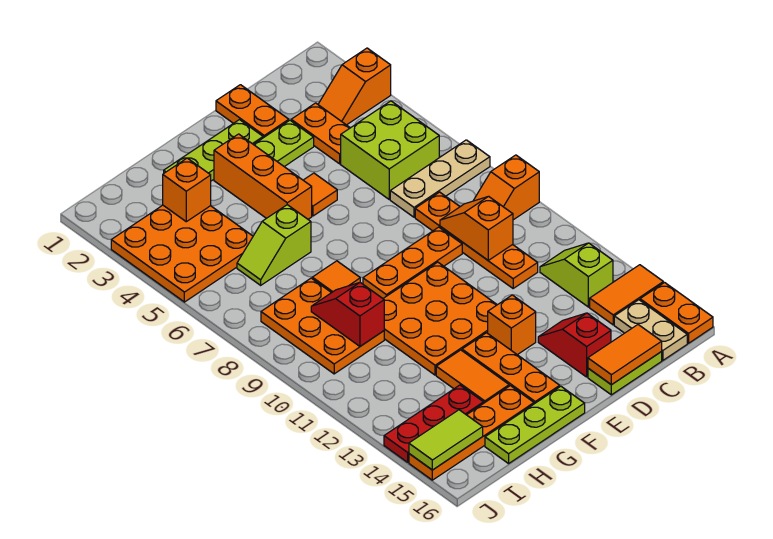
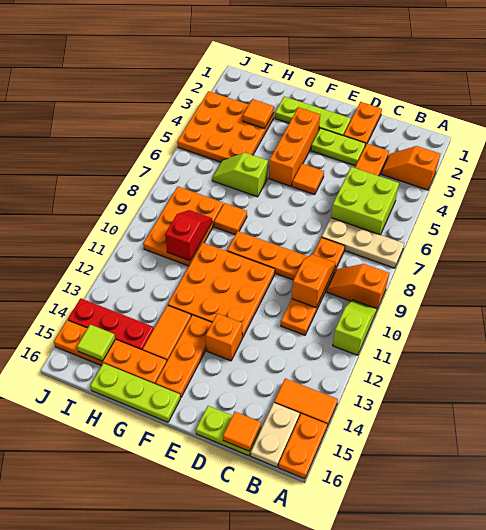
lime slope B12:B13 level 1 top 13 -> lime slope A10:A11 level 1 top 11
orange tile C16:D16 level 2 -> orange tile C16 level 2
red slope D14:D15 level 1 top 15 -> none
orange brick H3 level 2 -> orange tile H3 level 2
lime tile I15:J15 level 2 -> lime tile I15 level 2

